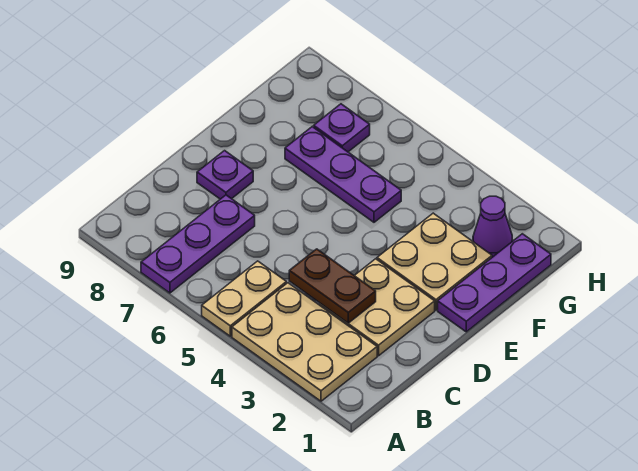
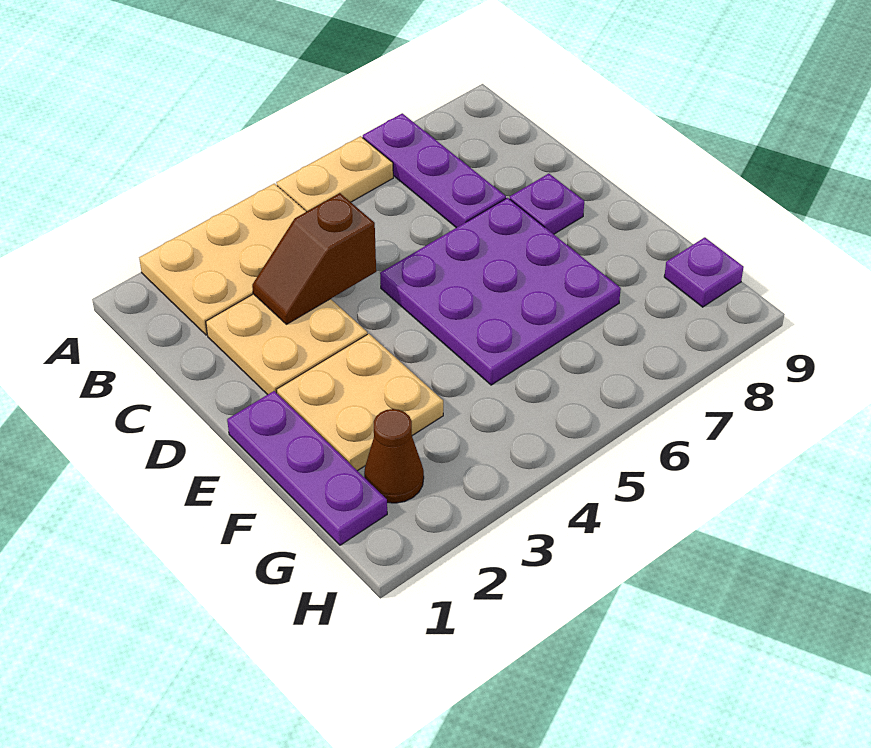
tan plate A5:B5 level 1 -> tan plate A5:A6 level 1
brown plate C3:C4 level 2 -> brown slope C3:C4 level 2 top 4
purple plate F5:F7 level 1 -> purple plate D5:F7 level 1
purple cone G2 level 1 -> brown cone G2 level 1
purple plate G7 level 1 -> purple plate G9 level 1

